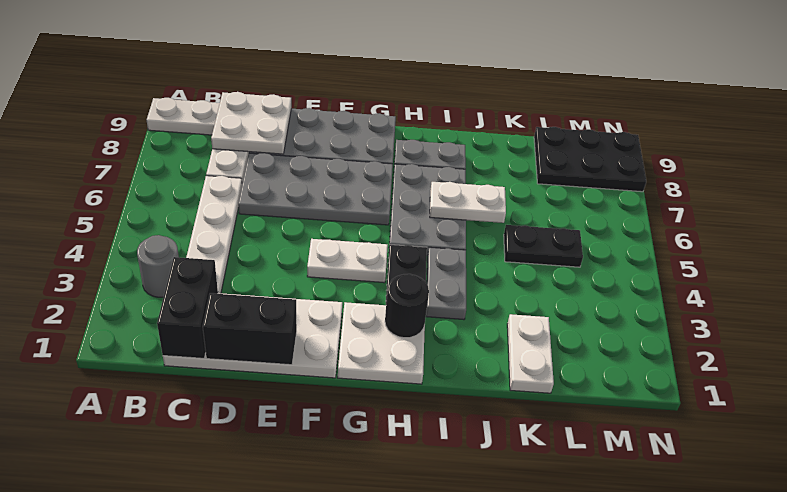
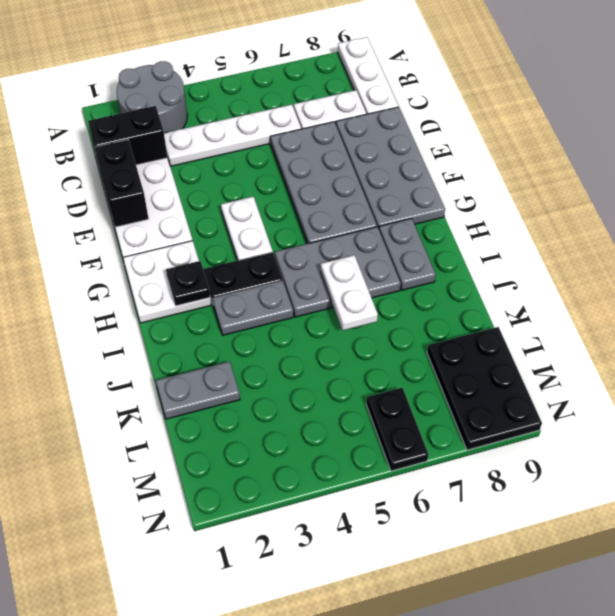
grey round brick B3 level 1 -> grey round brick A2:B3 level 1
white plate C8:D9 level 2 -> none
black round brick H2 level 2 -> black plate H2 level 2
white plate K1:K2 level 1 -> grey plate K1:K2 level 1
black plate K5:L5 level 1 -> black plate M6:N6 level 1

